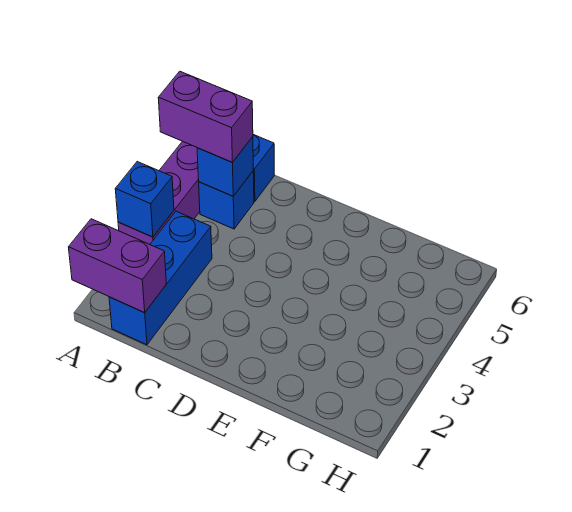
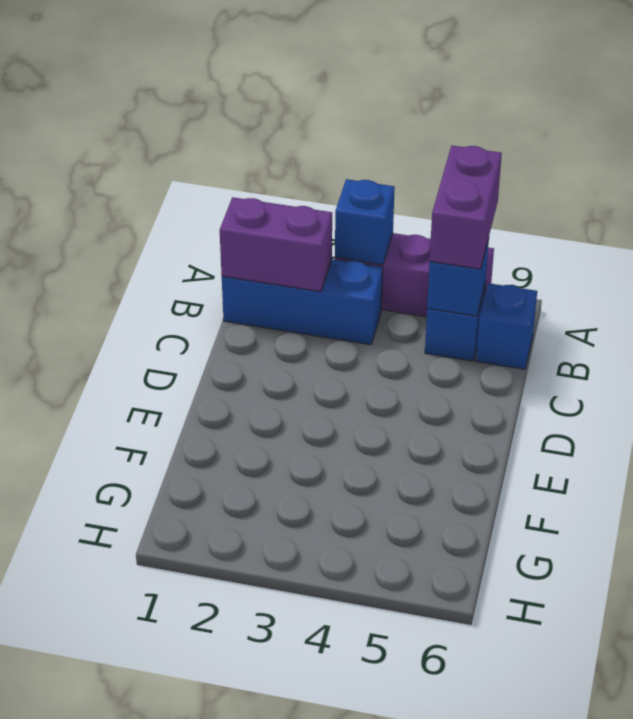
purple brick A1:B1 level 2 -> purple brick B1:B2 level 2

